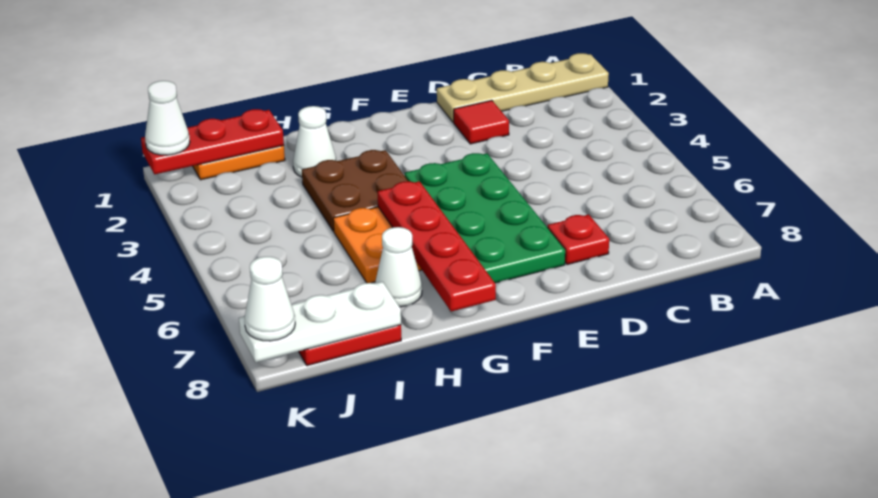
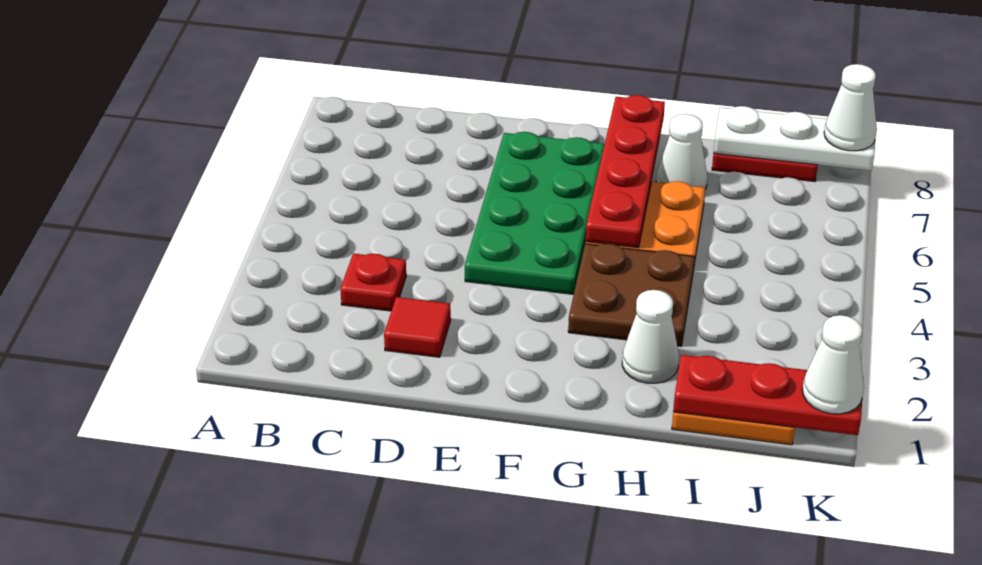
tan plate A1:D1 level 1 -> none
red plate D7 level 1 -> red plate C3 level 1

